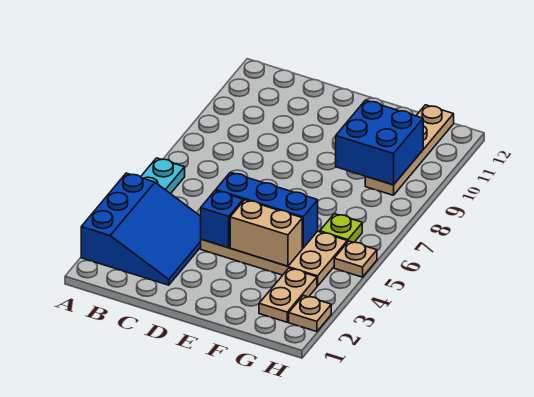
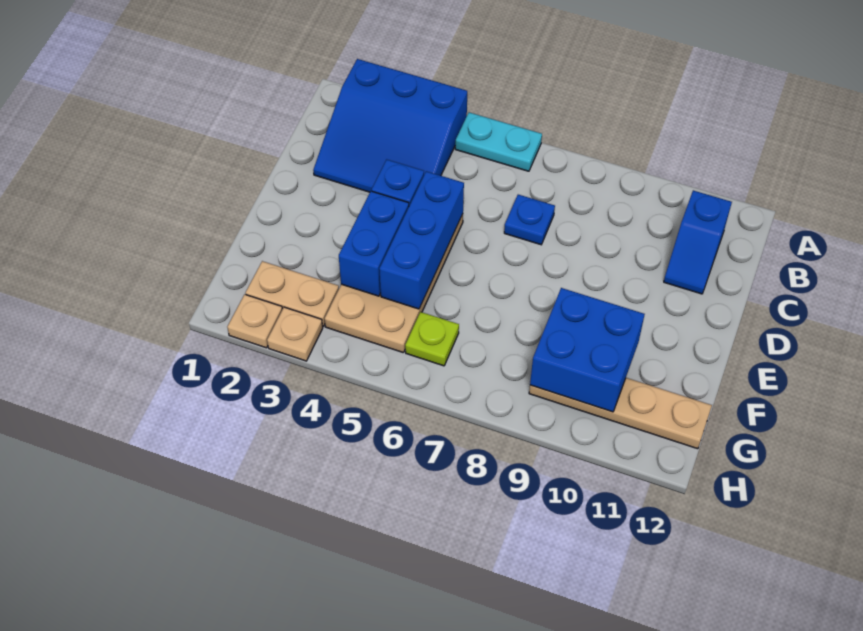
none -> blue slope B11:C11 level 1 top B
none -> blue plate C7 level 1
tan brick E4:F4 level 2 -> blue brick E4:F4 level 2
tan plate H5 level 1 -> tan plate H3 level 1

